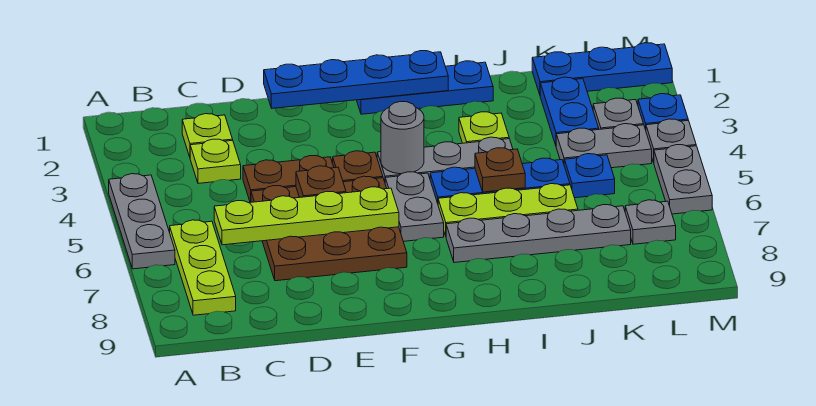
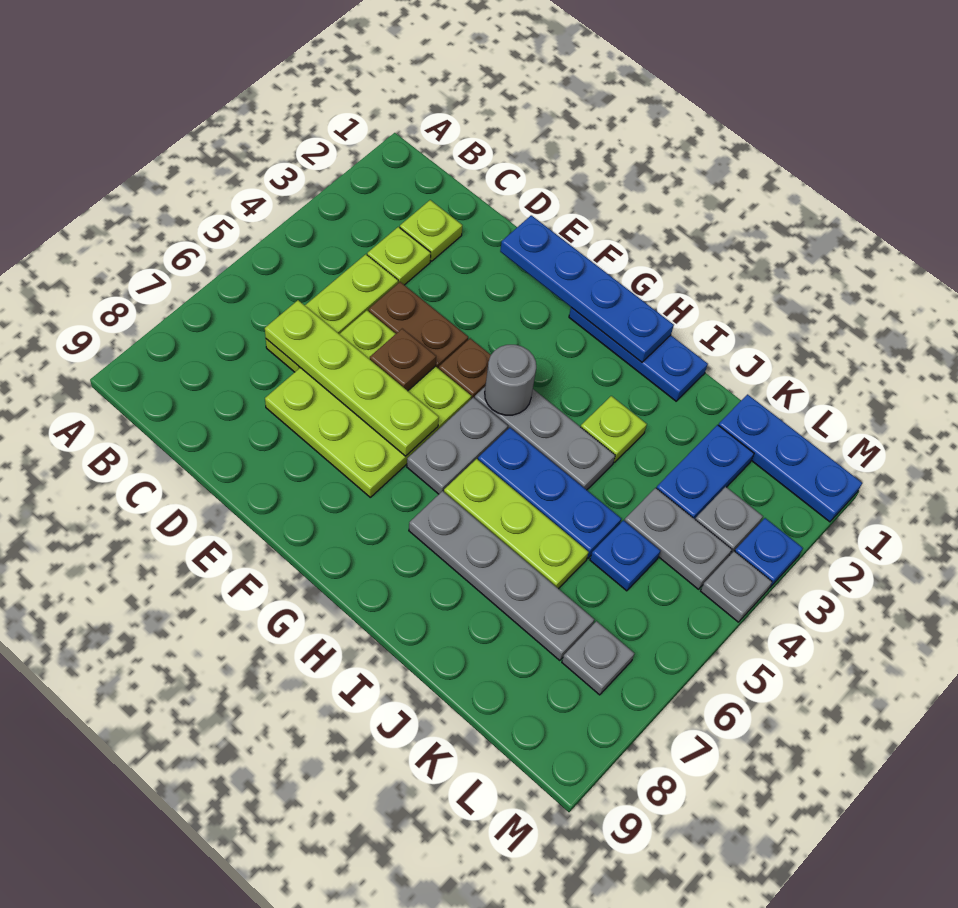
grey plate A4:A6 level 1 -> none
lime plate B6:B8 level 1 -> lime plate C4:C6 level 1
brown plate D5:F7 level 1 -> lime plate D5:F7 level 1
brown plate I5 level 2 -> none
grey plate M5:M6 level 1 -> none

